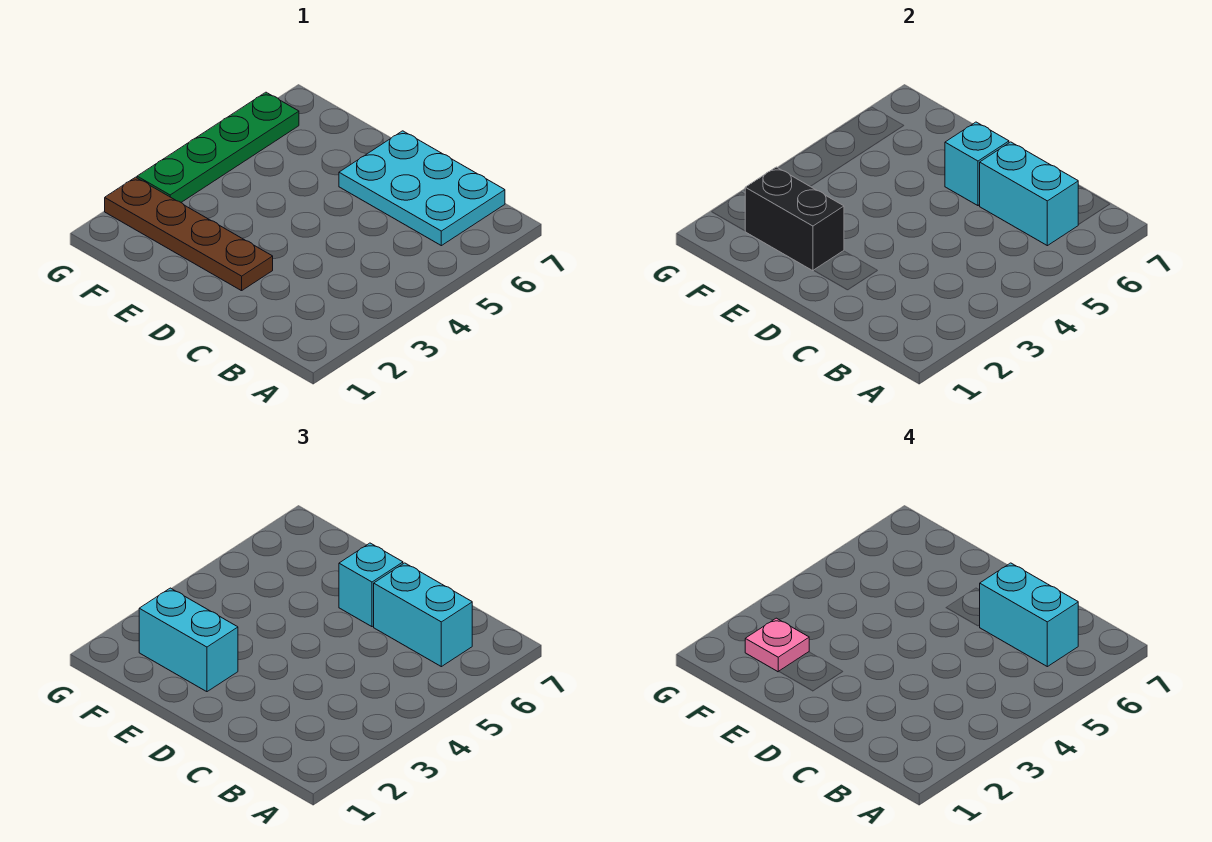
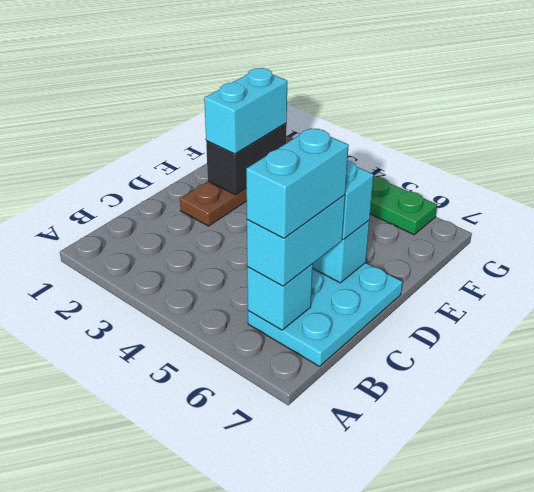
cyan brick B6:C6 level 2 -> cyan brick B6 level 2
pink plate F2 level 4 -> none

